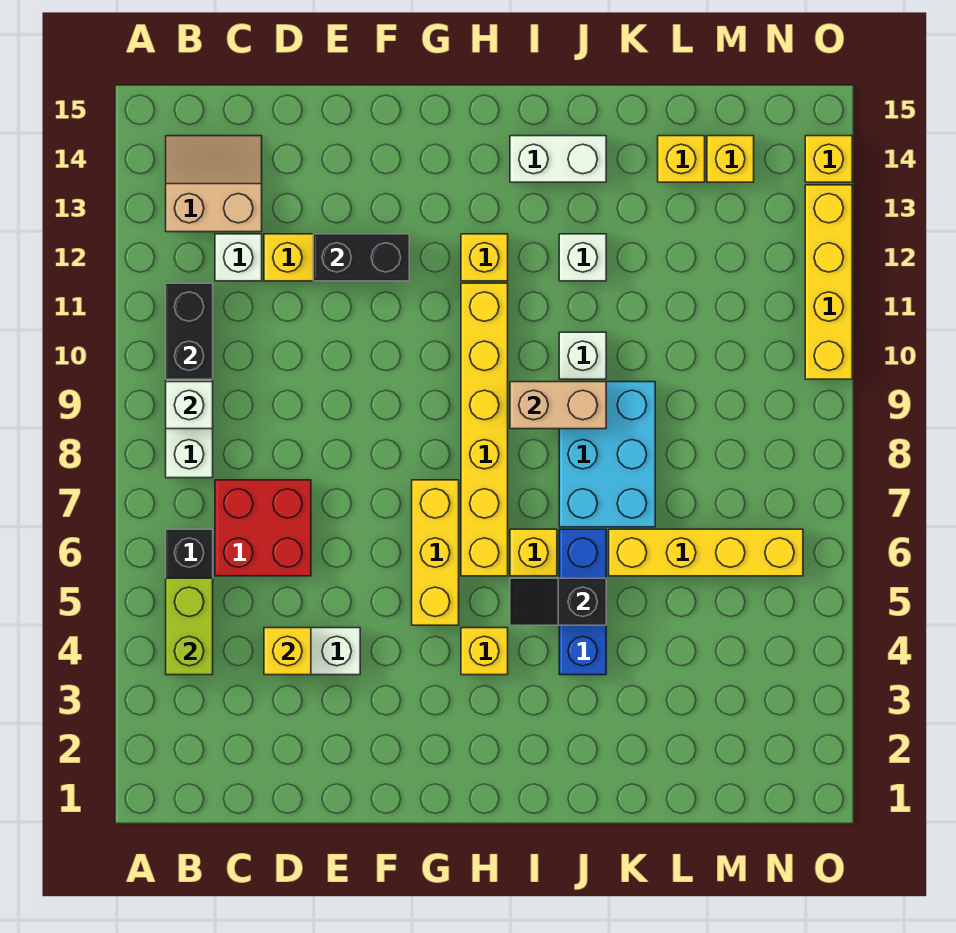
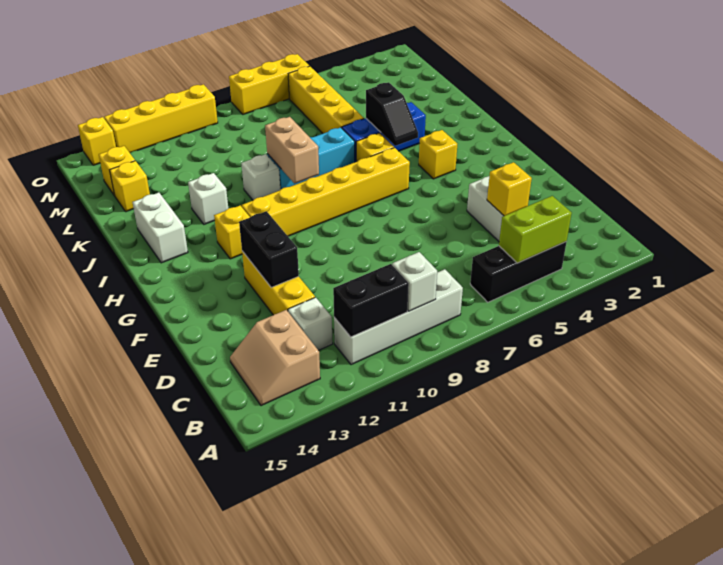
red brick C6:D7 level 1 -> none
yellow brick G5:G7 level 1 -> yellow brick O6:O8 level 1
cyan brick J7:K9 level 1 -> cyan brick J7:J9 level 1

